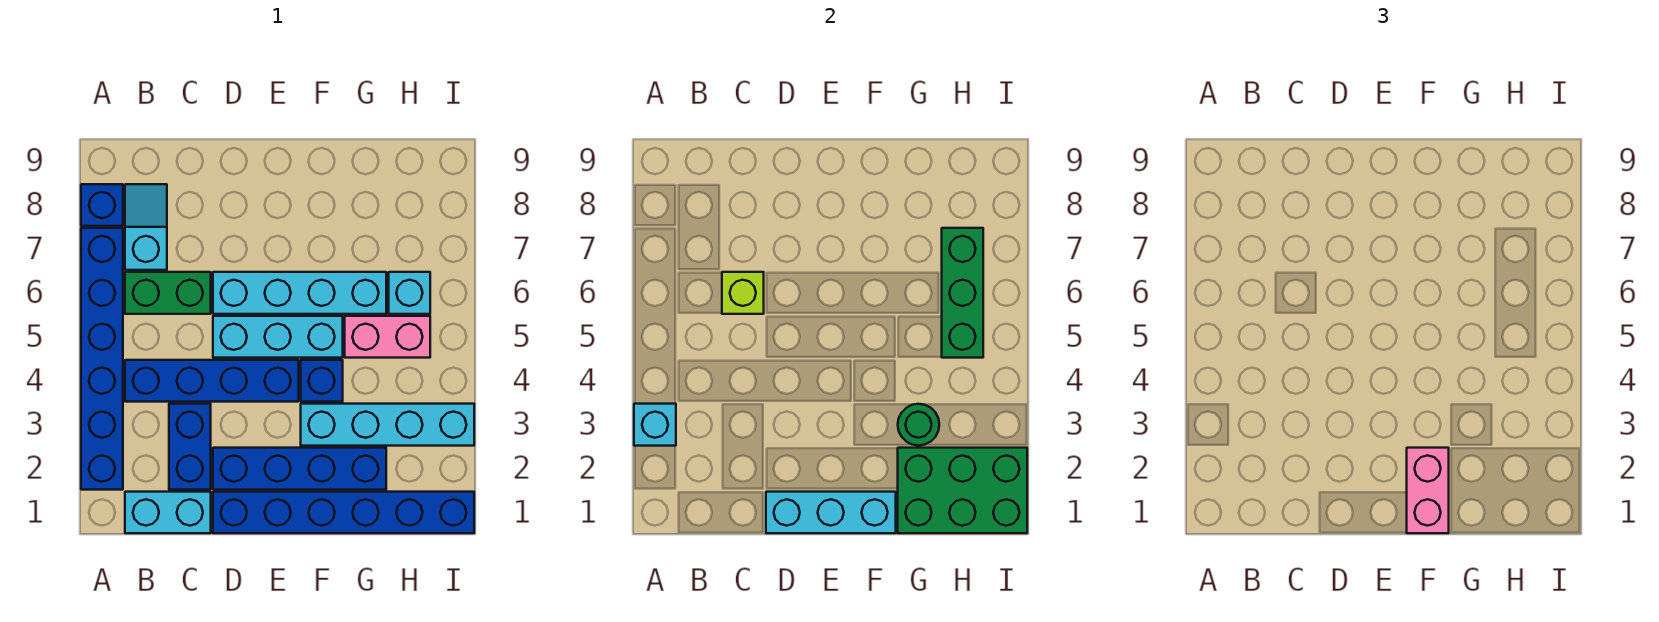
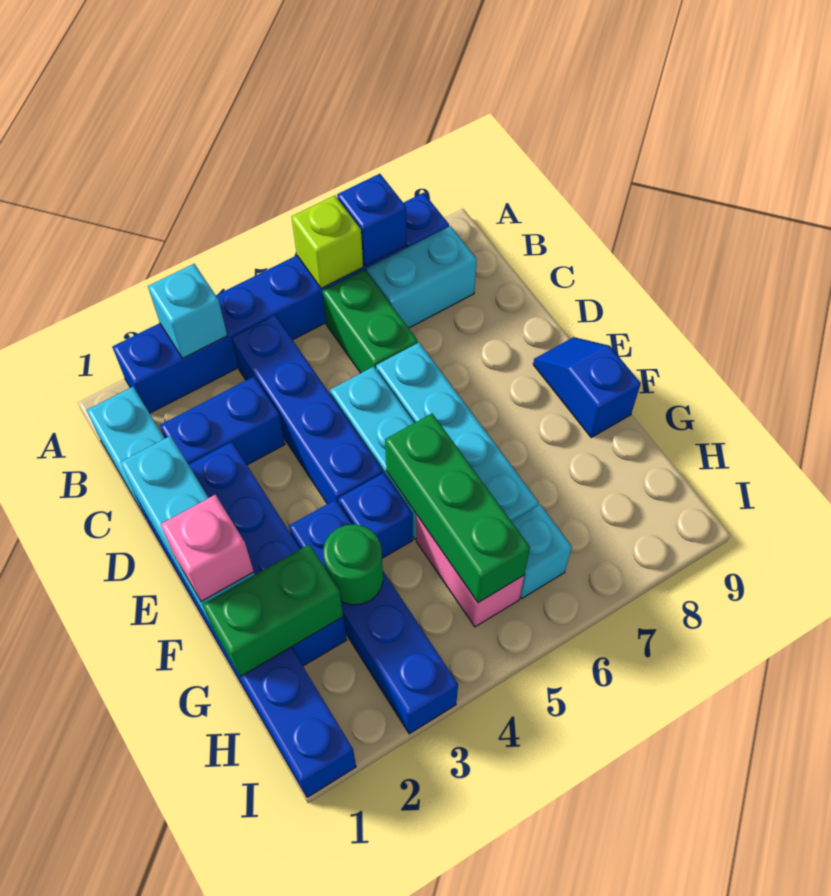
none -> blue brick A7 level 2
cyan slope B7:B8 level 1 top 7 -> cyan brick B7:B8 level 1
lime brick C6 level 2 -> lime brick A6 level 2
none -> blue slope E9:F9 level 1 top F
pink brick F1:F2 level 3 -> pink brick F1 level 3
cyan brick F3:I3 level 1 -> blue brick F3:I3 level 1
green brick G1:I2 level 2 -> green brick G1:G2 level 2
green brick H5:H7 level 2 -> green brick F5:H5 level 2

